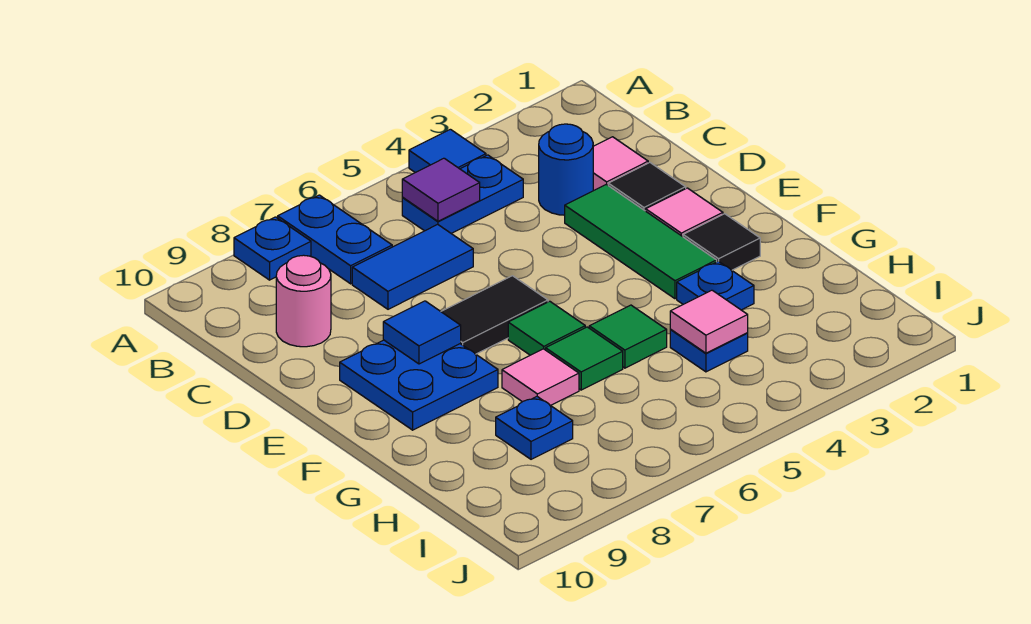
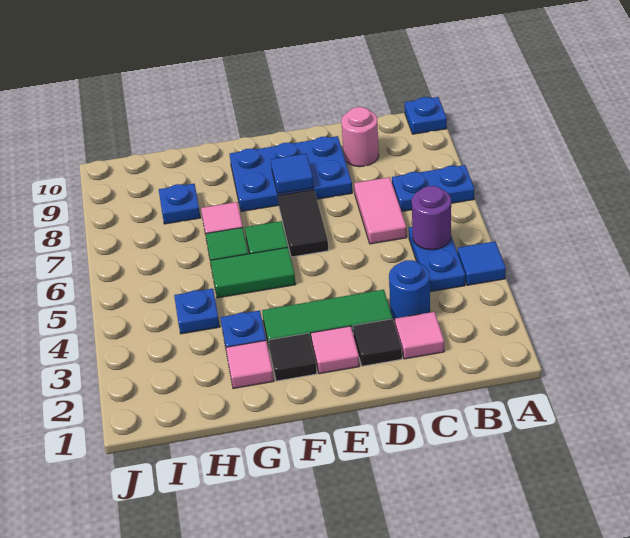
blue plate A8 level 1 -> blue plate A10 level 1
purple tile B5 level 2 -> purple round brick B5 level 2
blue tile C6:C7 level 1 -> pink tile C6:C7 level 1
blue plate E8:F9 level 1 -> blue plate D8:F9 level 1
green tile G5 level 1 -> green tile F5:G5 level 1
pink tile H4 level 2 -> pink tile G2 level 1

